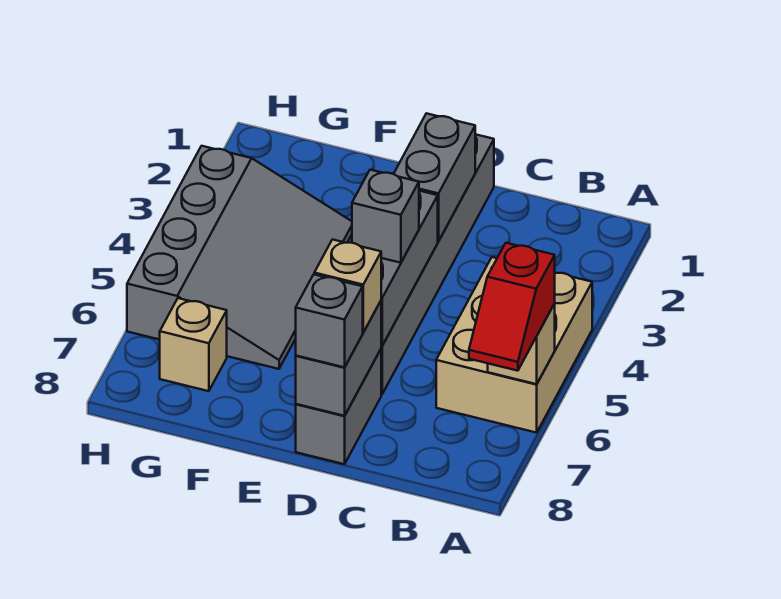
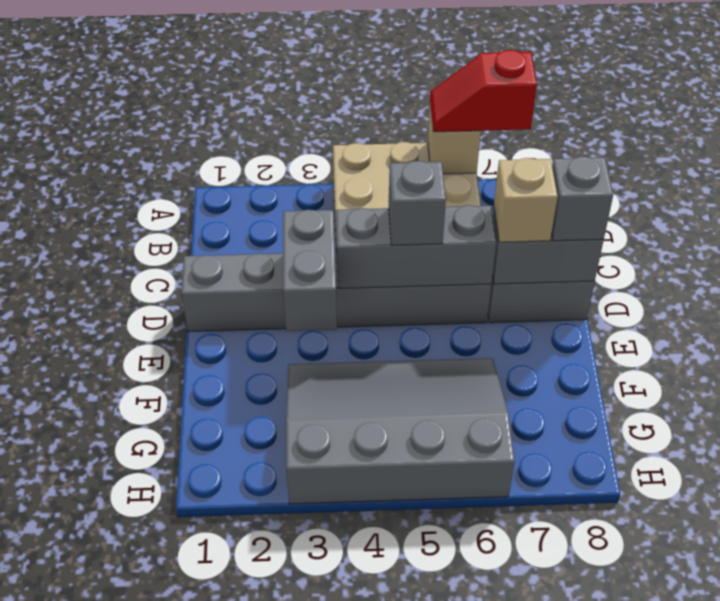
red slope A6:A7 level 3 top 6 -> red slope A6:A7 level 3 top 7
grey brick D2:D3 level 2 -> grey brick D3:E3 level 2
tan brick G7 level 1 -> none

